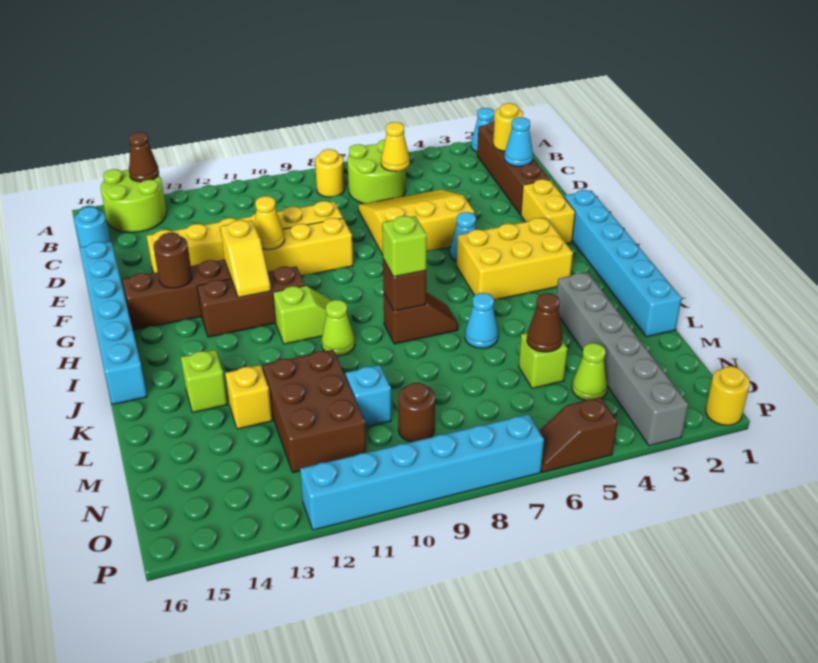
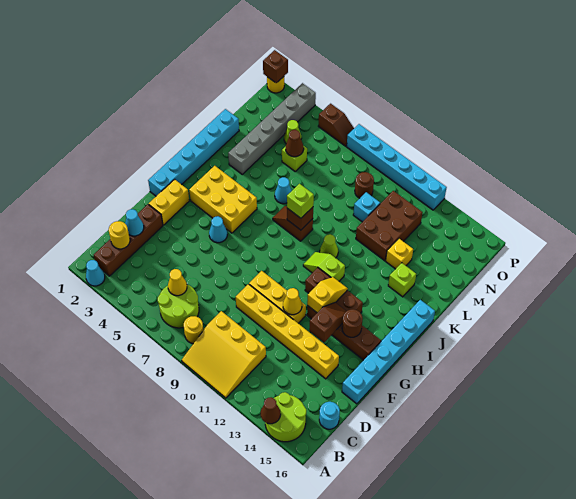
yellow slope D5:F7 level 1 top F -> yellow slope A9:C11 level 1 top C
none -> brown slope F13:G13 level 2 top F
none -> brown brick P1 level 2

